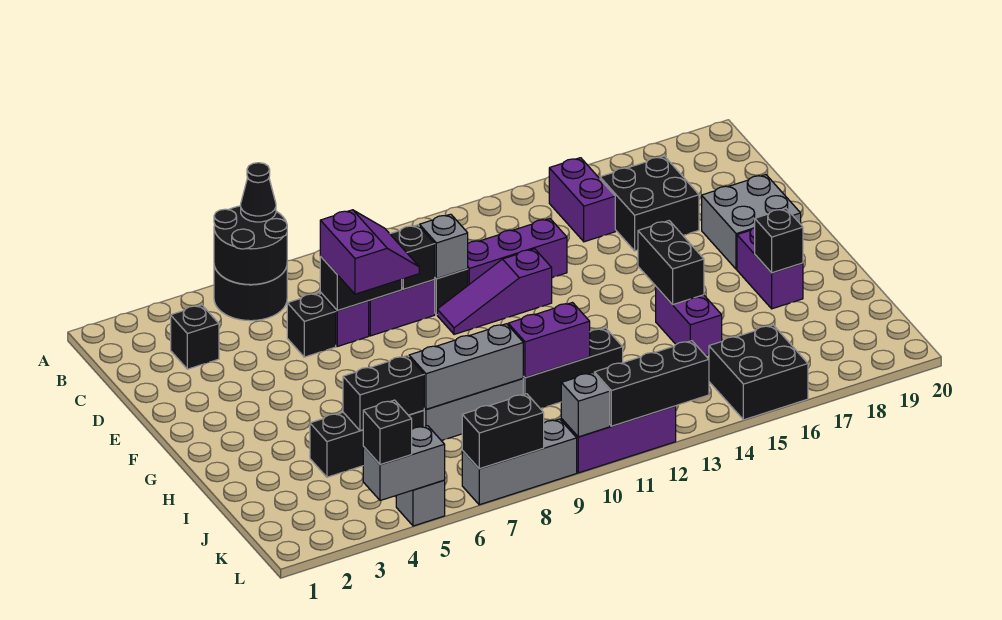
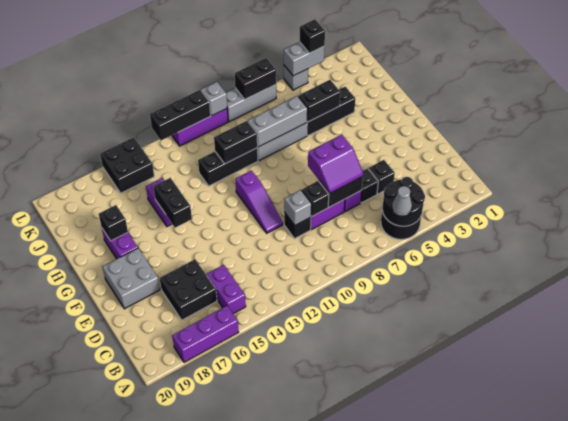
black cone A6 level 3 -> grey cone A6 level 3
black brick C3 level 1 -> black brick D5 level 1
purple slope D7:E8 level 3 top 7 -> purple slope D7:E8 level 3 top E
purple brick D11:D13 level 1 -> purple brick A16:A18 level 1
purple slope E10:E12 level 1 top 12 -> purple slope E11:G11 level 1 top G
purple brick I10:I11 level 2 -> black brick I10:I11 level 2

